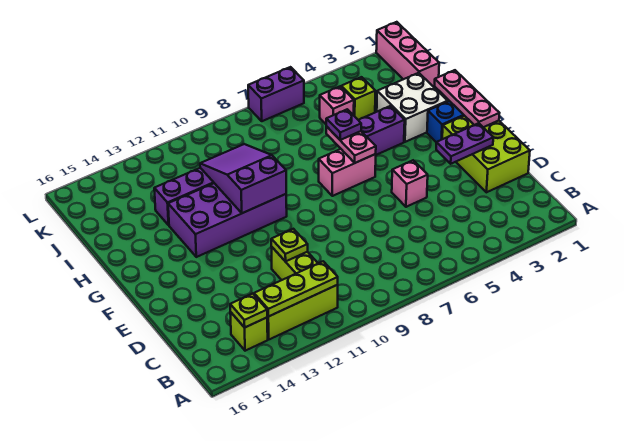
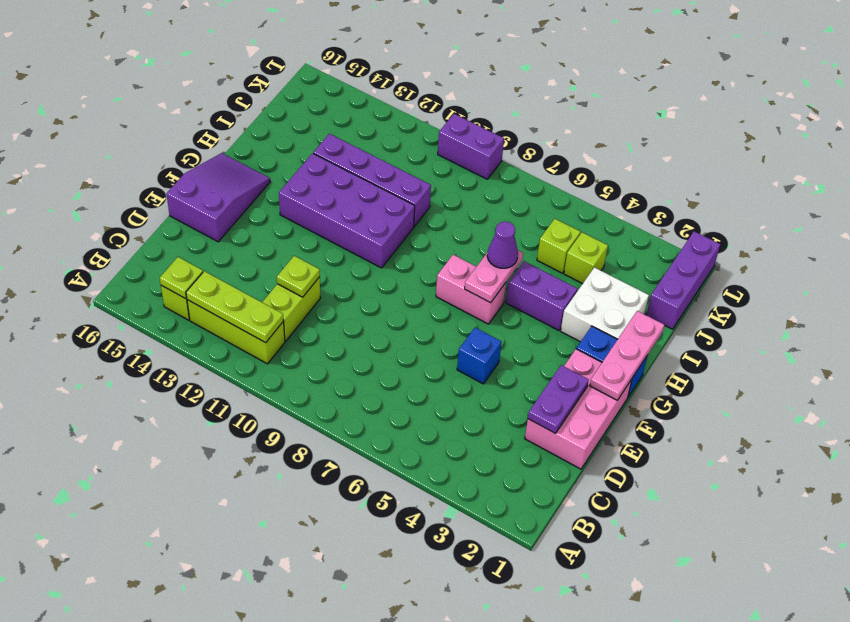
lime brick D1:F2 level 1 -> pink brick D1:F2 level 1
purple plate E2:E3 level 2 -> purple plate D2:E2 level 2
pink brick E5 level 1 -> blue brick E5 level 1
purple slope G10:I11 level 2 top G -> purple slope E15:G16 level 1 top E
purple plate H6 level 3 -> purple cone H6 level 3
pink brick J1:L1 level 1 -> purple brick J1:L1 level 1
pink brick J5 level 1 -> lime brick J5 level 1
purple brick L6:L7 level 1 -> purple brick L9:L10 level 1

